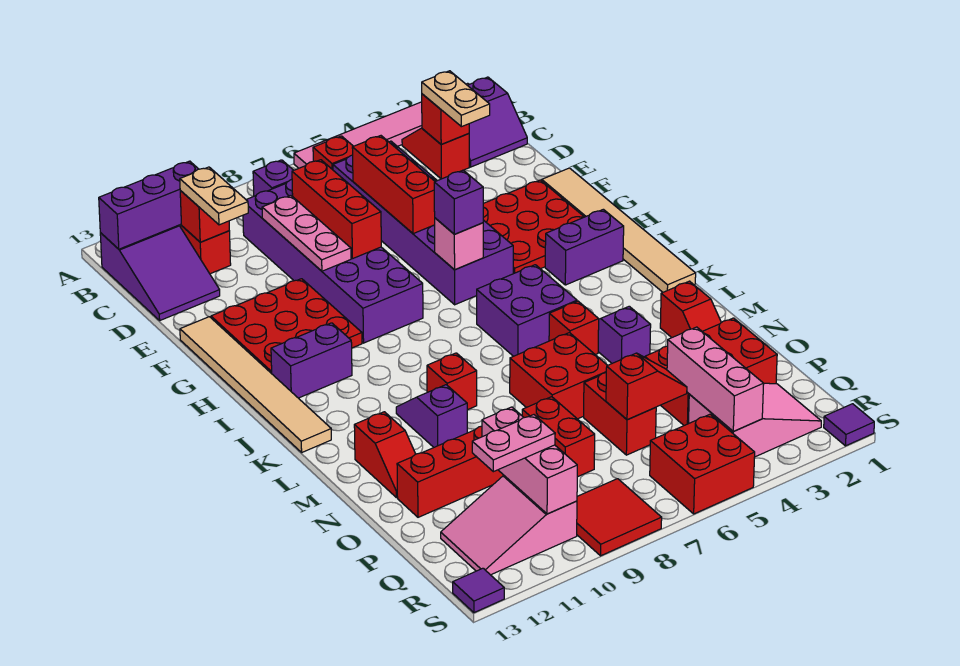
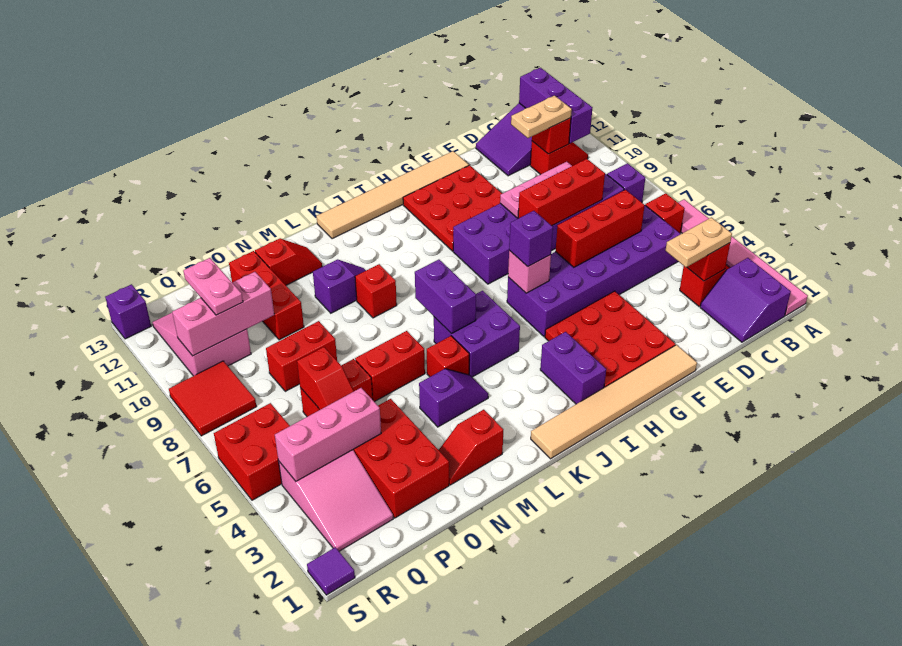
purple brick I11:I12 level 1 -> purple brick K6:K7 level 2
red brick M6:N7 level 1 -> red brick M6:N6 level 1
red slope M12:N12 level 1 top M -> red slope M12:N12 level 1 top N
purple tile S13 level 1 -> purple brick S13 level 1

